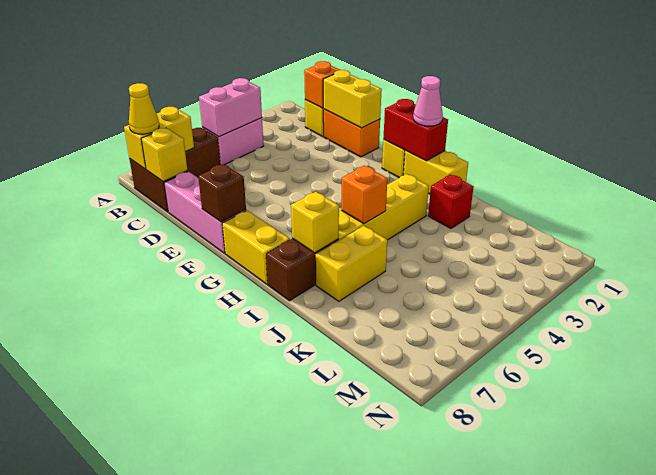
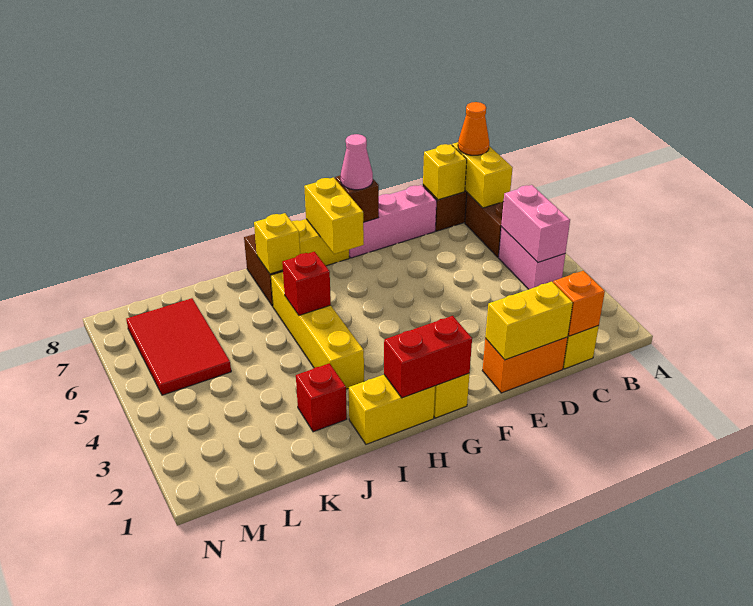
yellow cone B8 level 3 -> orange cone B8 level 3
pink cone H1 level 3 -> pink cone F8 level 3
orange brick I5 level 2 -> red brick I5 level 2
yellow brick J6:J7 level 1 -> yellow brick G7:G8 level 2
none -> red tile L5:M7 level 1

